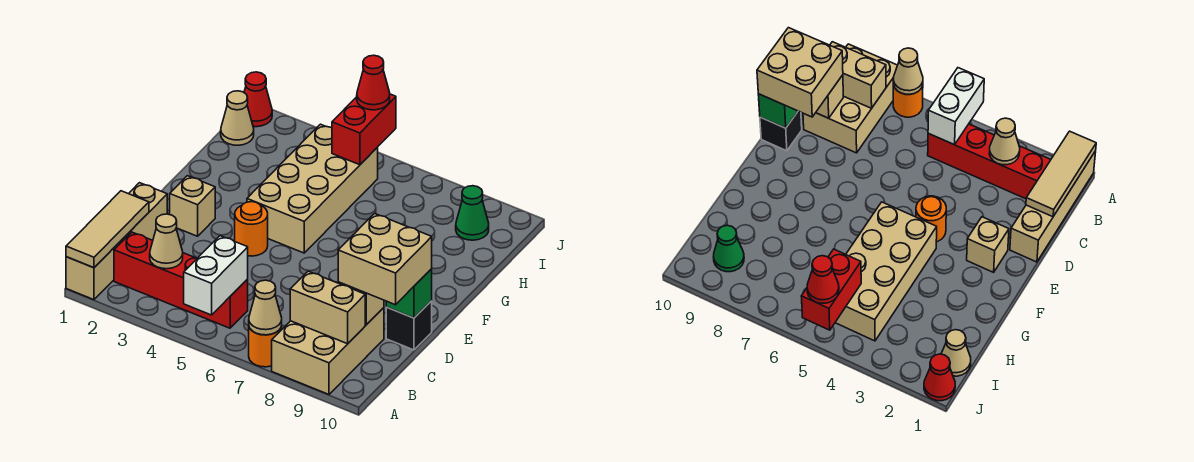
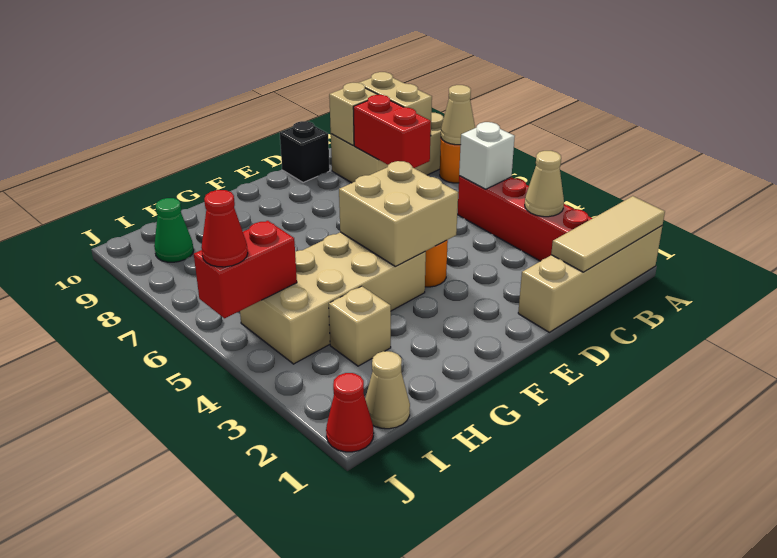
white brick A5:B5 level 2 -> white brick B5 level 2
none -> red brick C7:C8 level 2
tan brick C9:D10 level 3 -> tan brick E4:F5 level 2
green brick D10 level 2 -> none
tan brick E2 level 1 -> tan brick H3 level 1

